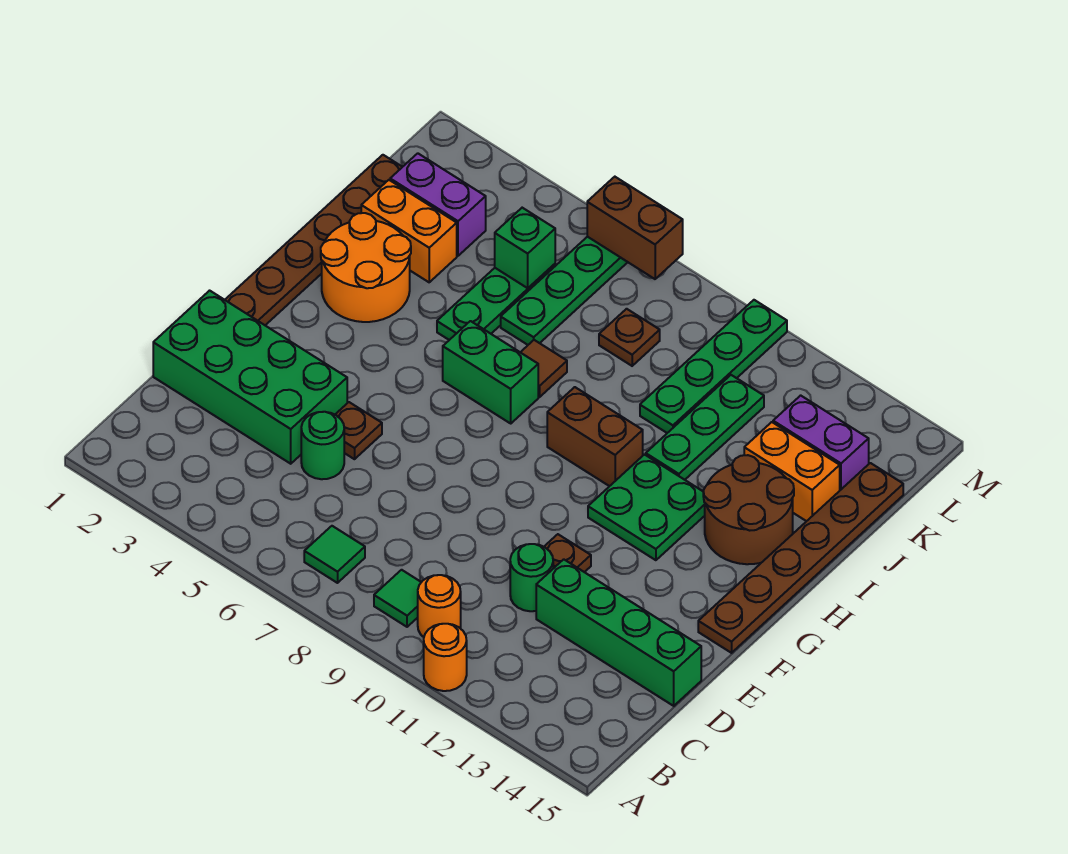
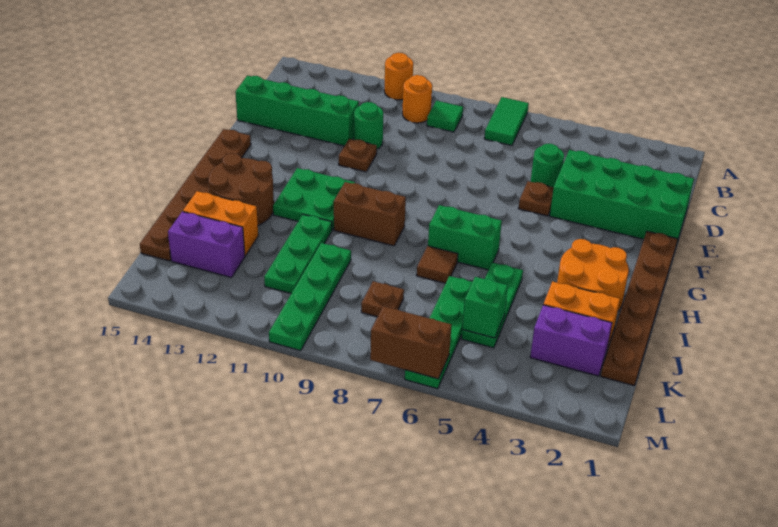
green tile B7 level 1 -> green tile A7:B7 level 1

